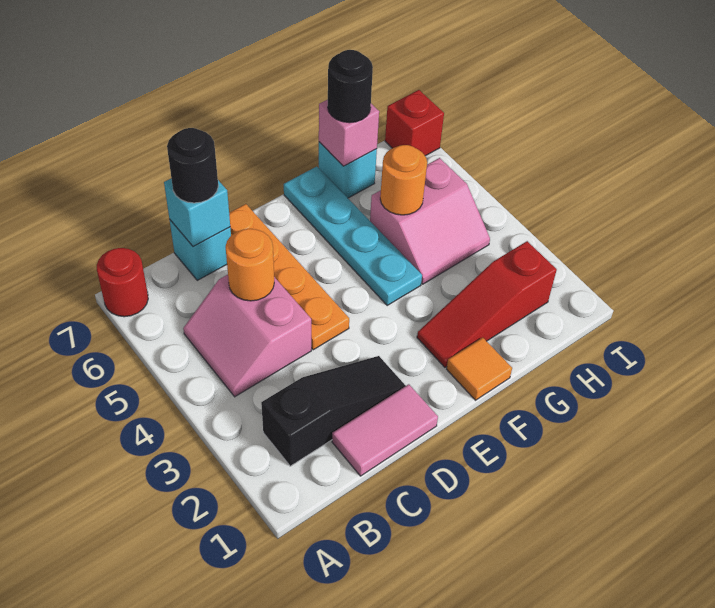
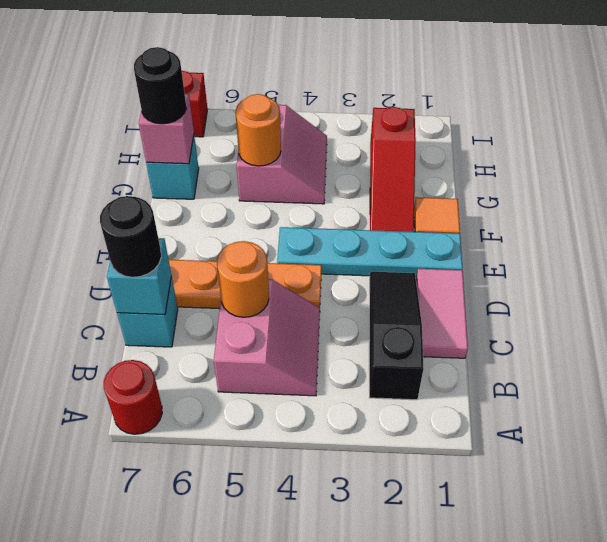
pink slope B4:C5 level 1 top C -> pink slope B4:C5 level 1 top 5
cyan plate F4:F7 level 1 -> cyan plate E1:E4 level 1

